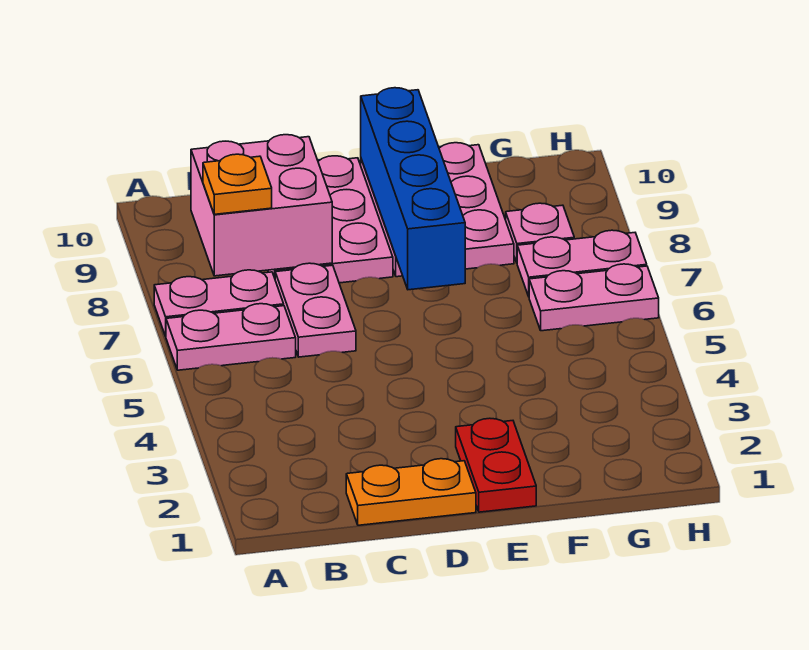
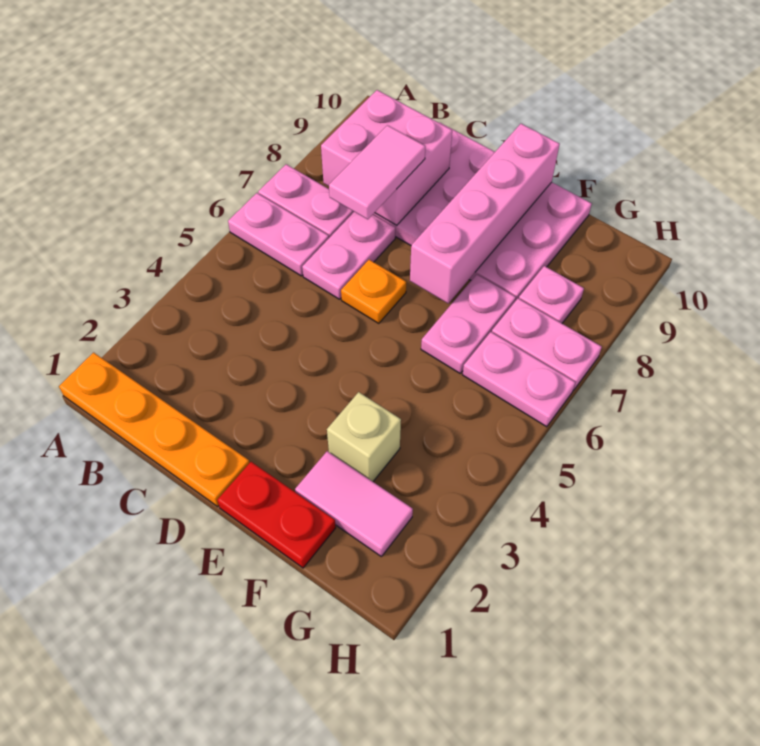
orange plate B8 level 3 -> orange plate D6 level 1
orange plate C1:D1 level 1 -> orange plate A1:D1 level 1
none -> pink tile C7:C8 level 3
red plate E1:E2 level 1 -> red plate E1:F1 level 1
blue brick E7:E10 level 2 -> pink brick E7:E10 level 2
none -> pink tile F2:G2 level 1
none -> tan brick F3 level 1
none -> pink plate F6:F7 level 1

